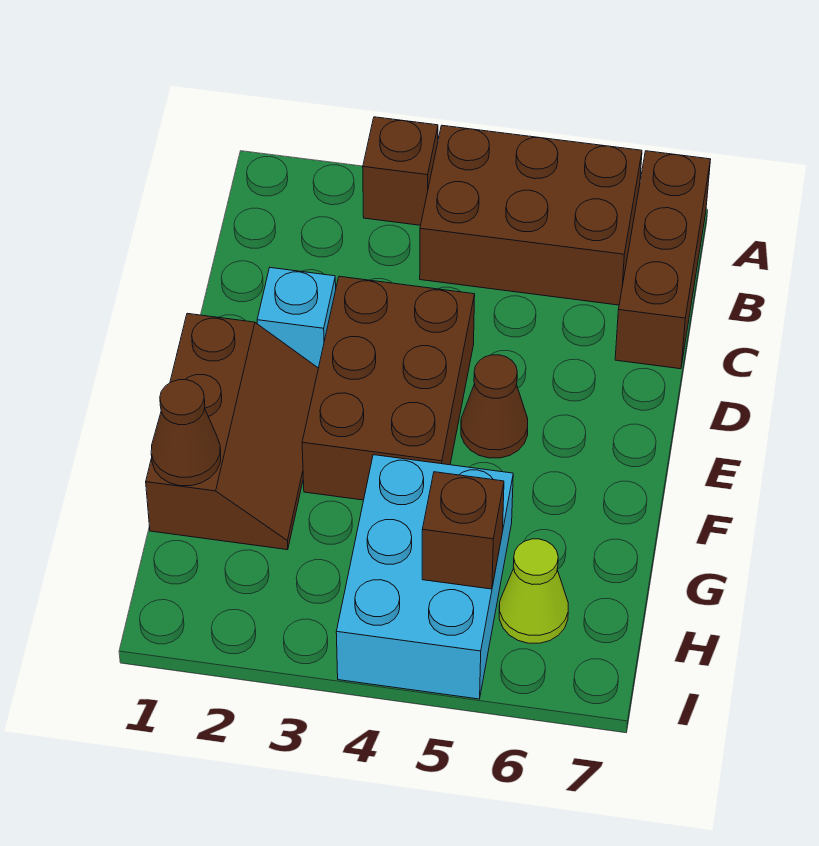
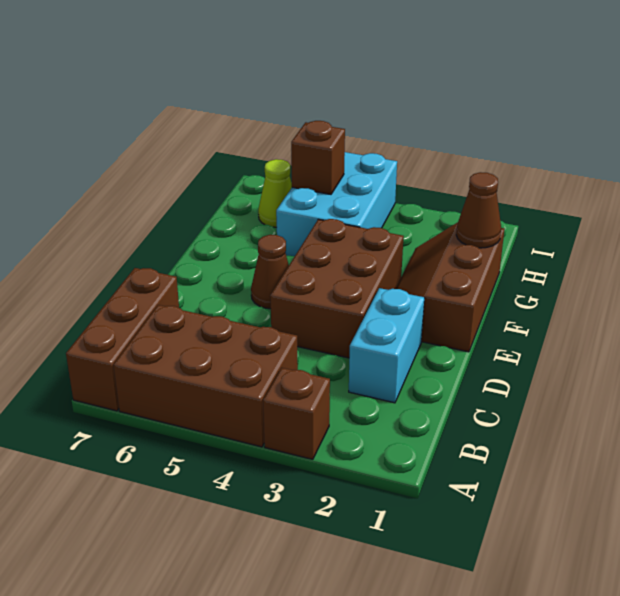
cyan brick D2 level 1 -> cyan brick C2:D2 level 1

